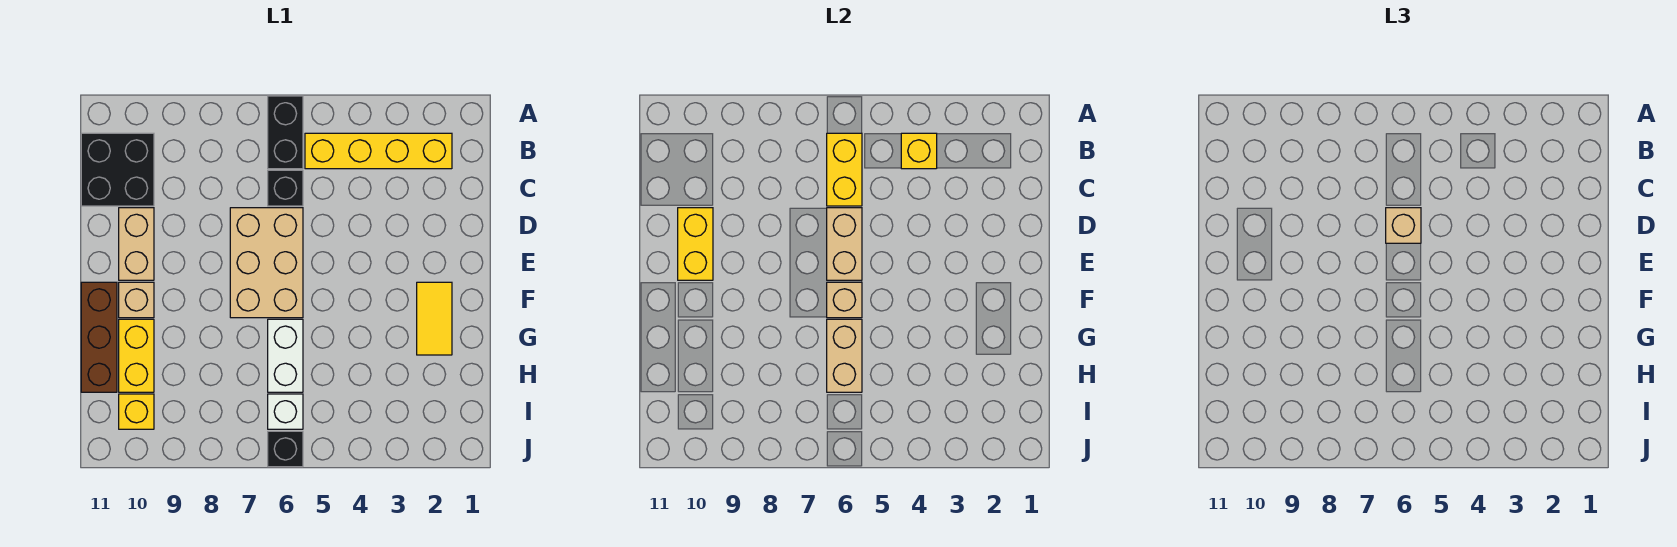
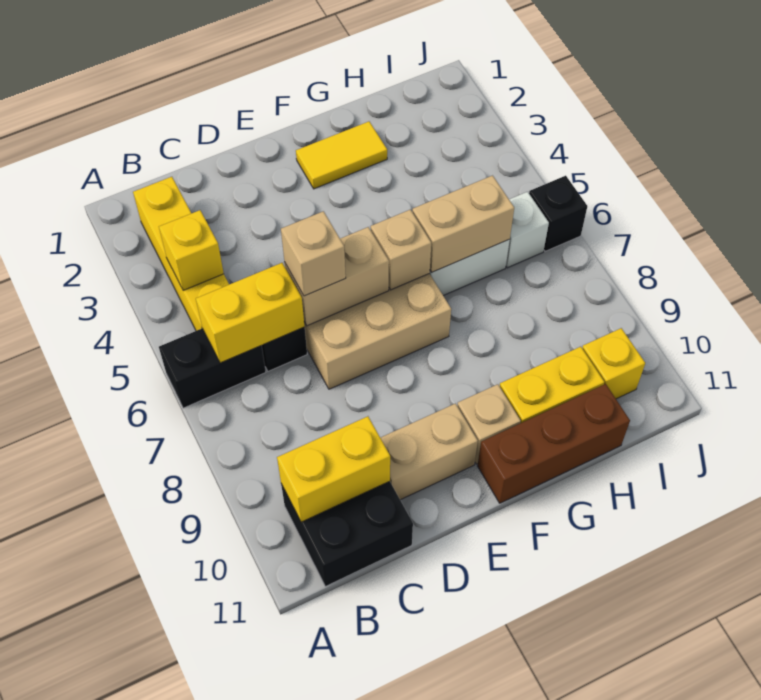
yellow brick D10:E10 level 2 -> yellow brick B10:C10 level 2

